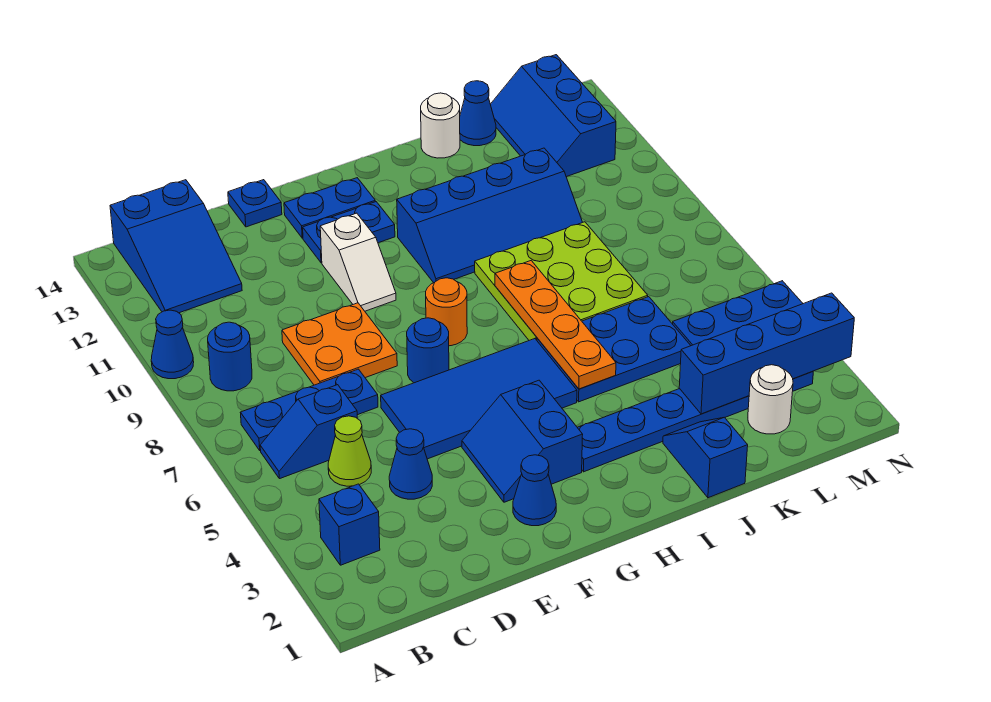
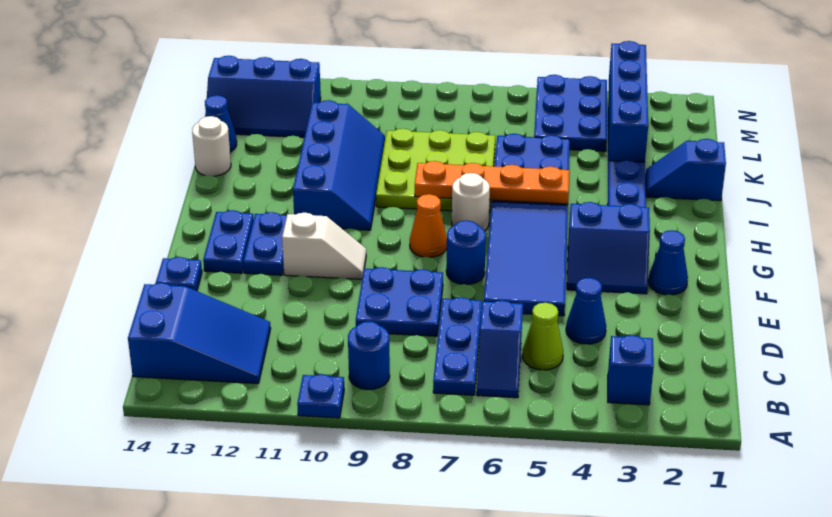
blue cone A10 level 1 -> blue plate A10 level 1
orange plate D8:E9 level 1 -> blue plate D8:E9 level 1
orange round brick G8 level 1 -> orange cone G8 level 1
white round brick L2 level 1 -> white round brick H7 level 1

